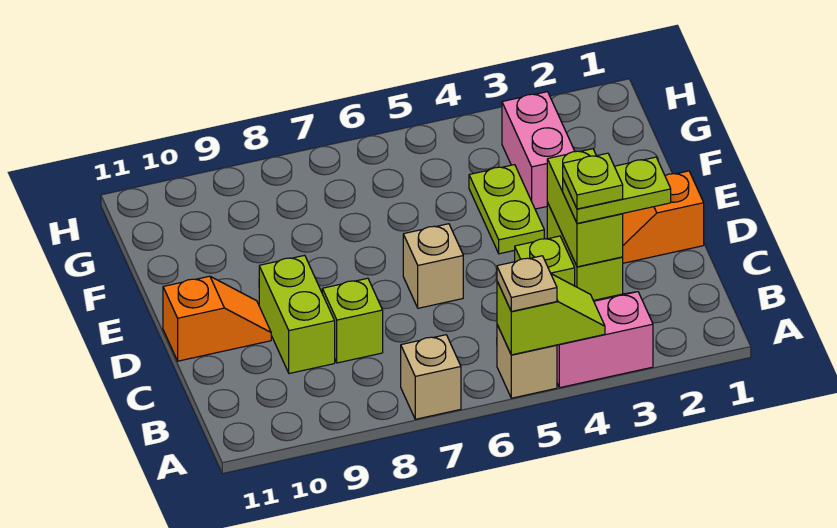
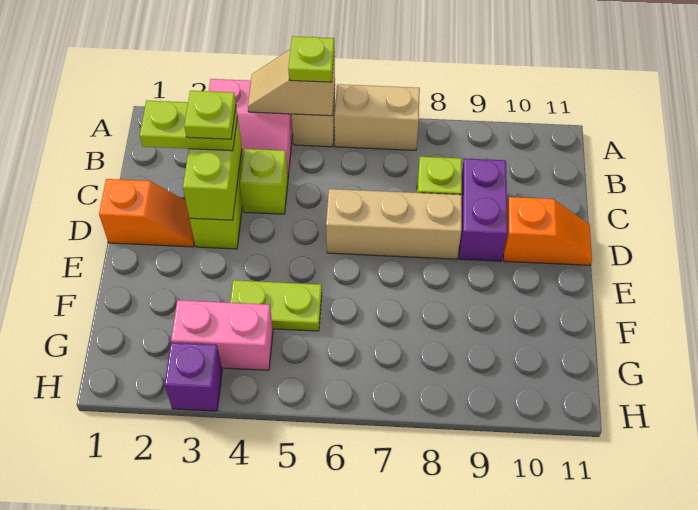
lime slope A4:A5 level 2 top 5 -> tan slope A4:A5 level 2 top 5
tan plate A5 level 3 -> lime plate A5 level 3
tan brick A7 level 1 -> tan brick A6:A7 level 1
lime brick C9:D9 level 1 -> purple brick C9:D9 level 1
tan brick D6 level 1 -> tan brick D6:D8 level 1
orange slope D10:D11 level 1 top 11 -> orange slope D10:D11 level 1 top 10
lime plate E4:F4 level 1 -> lime plate F4:F5 level 1
pink brick F3:G3 level 1 -> pink brick G3:G4 level 1
none -> purple brick H3 level 1

